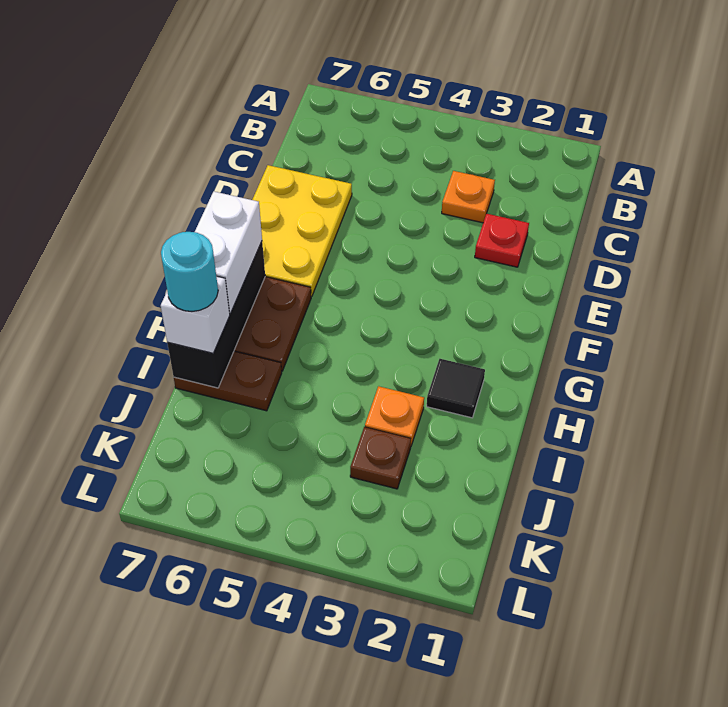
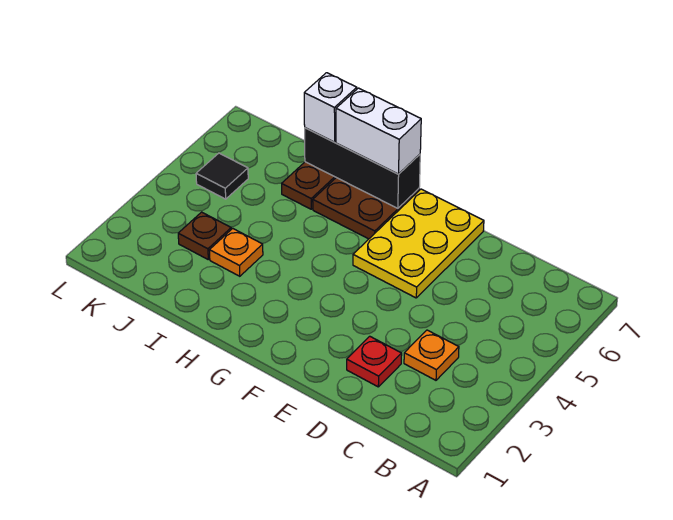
yellow plate D6:F7 level 1 -> yellow plate E5:F7 level 1
black tile H2 level 1 -> black tile K5 level 1
cyan round brick I7 level 4 -> none

